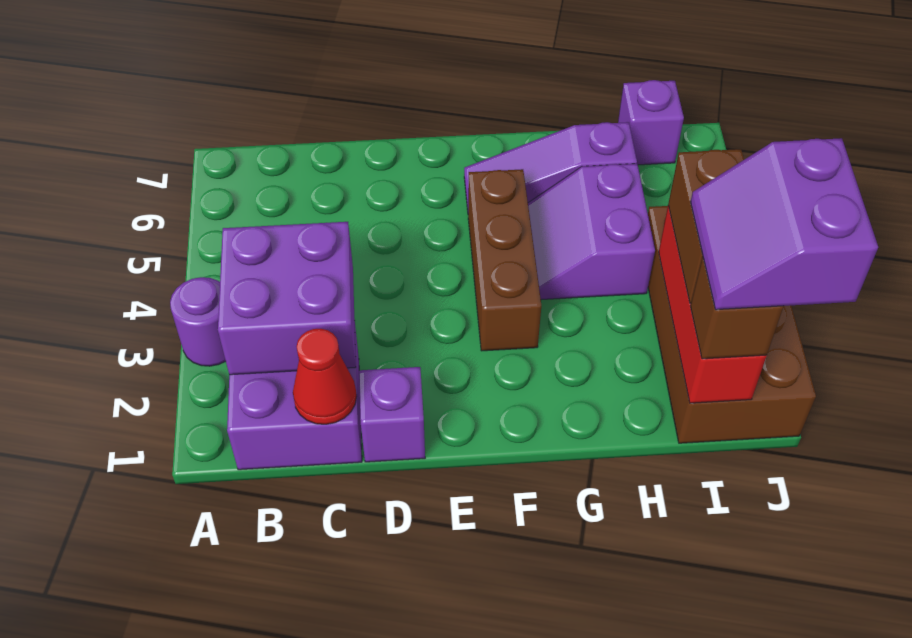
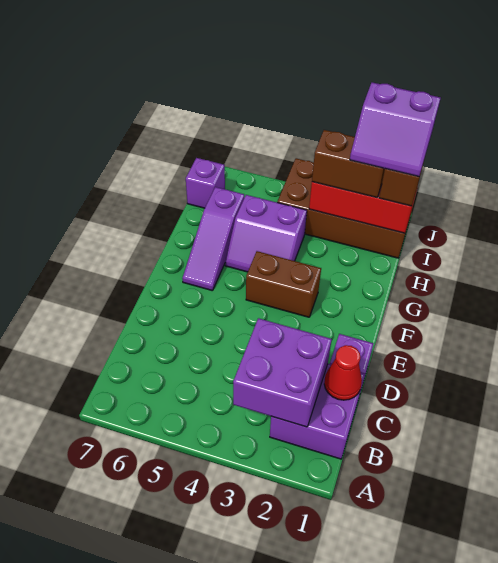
purple round brick A3 level 1 -> none
brown brick F3:F5 level 1 -> brown brick F3:F4 level 1

